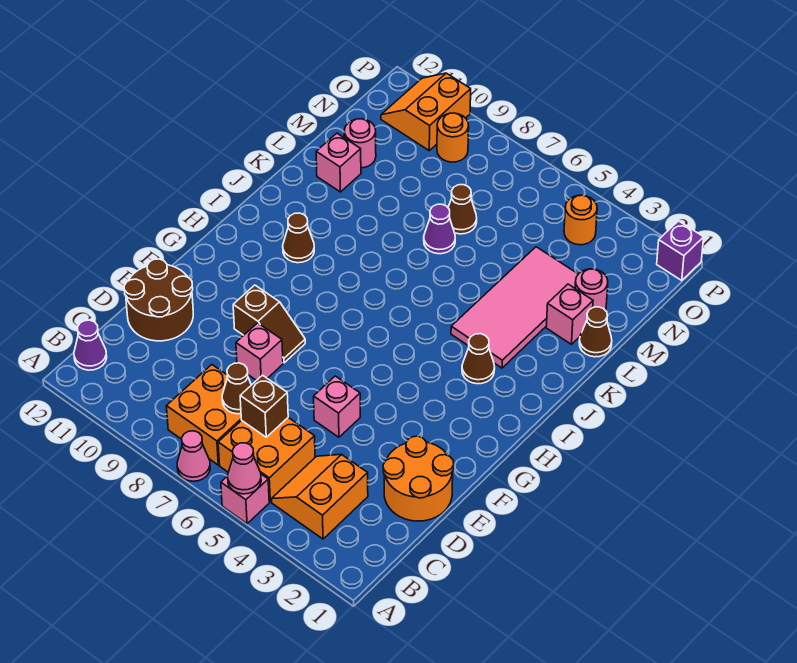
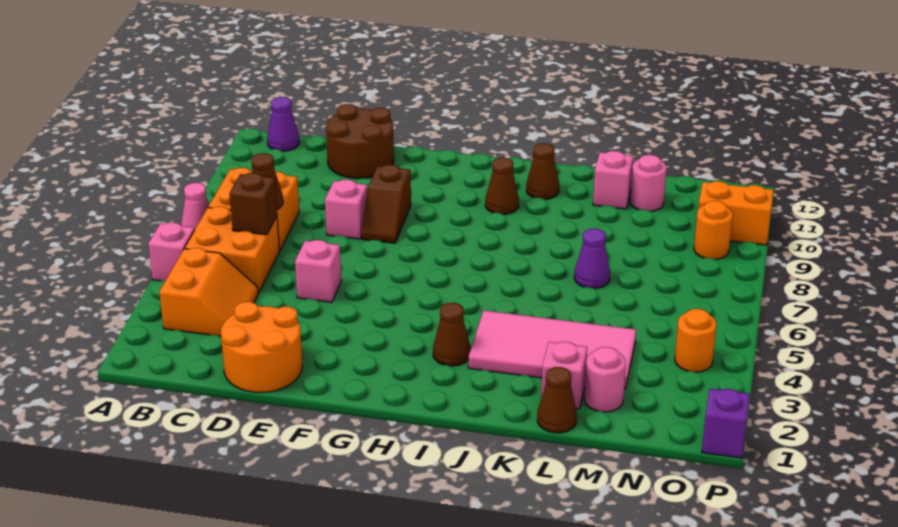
pink cone A5 level 2 -> none
orange slope B3:C4 level 1 top 3 -> orange slope B3:C4 level 1 top B
brown cone M7 level 1 -> brown cone J11 level 1

